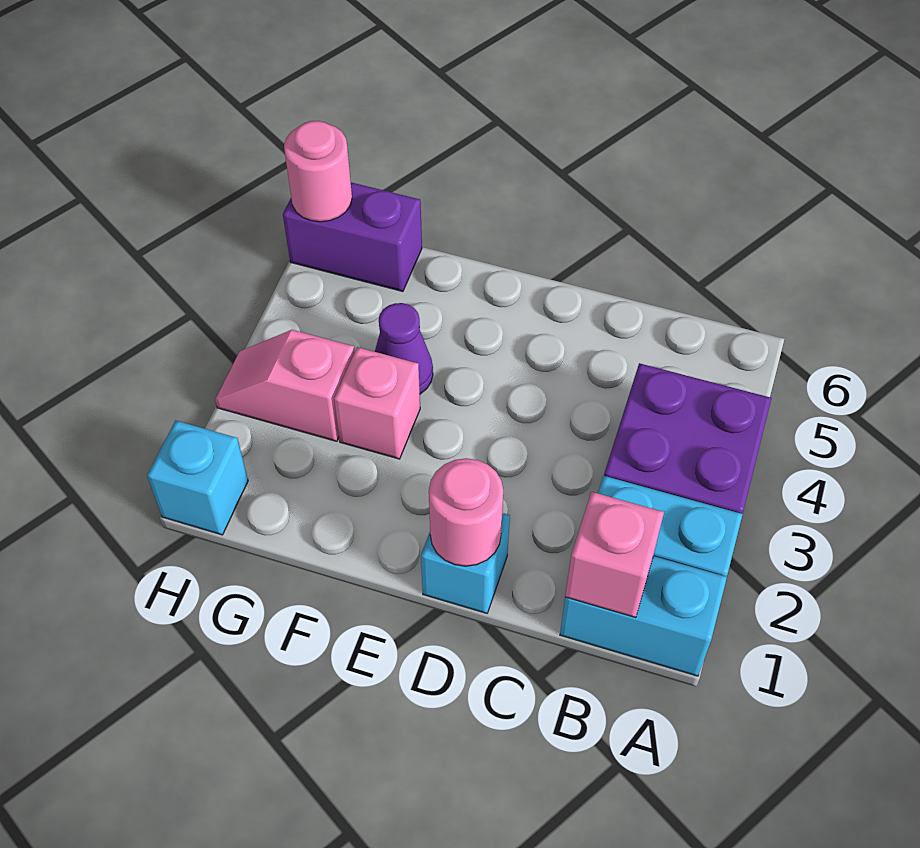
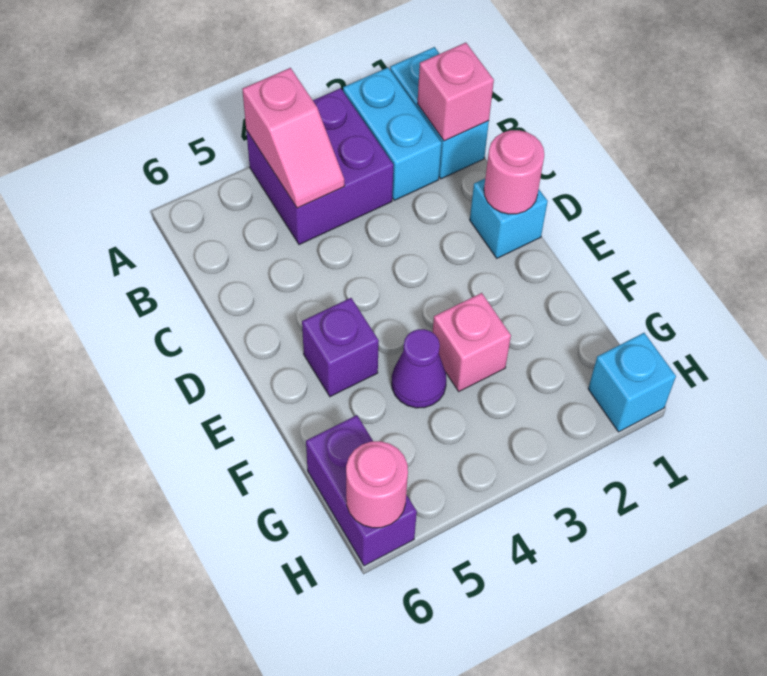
none -> purple brick E5 level 1
pink slope G3:H3 level 1 top G -> pink slope A4:B4 level 2 top A

